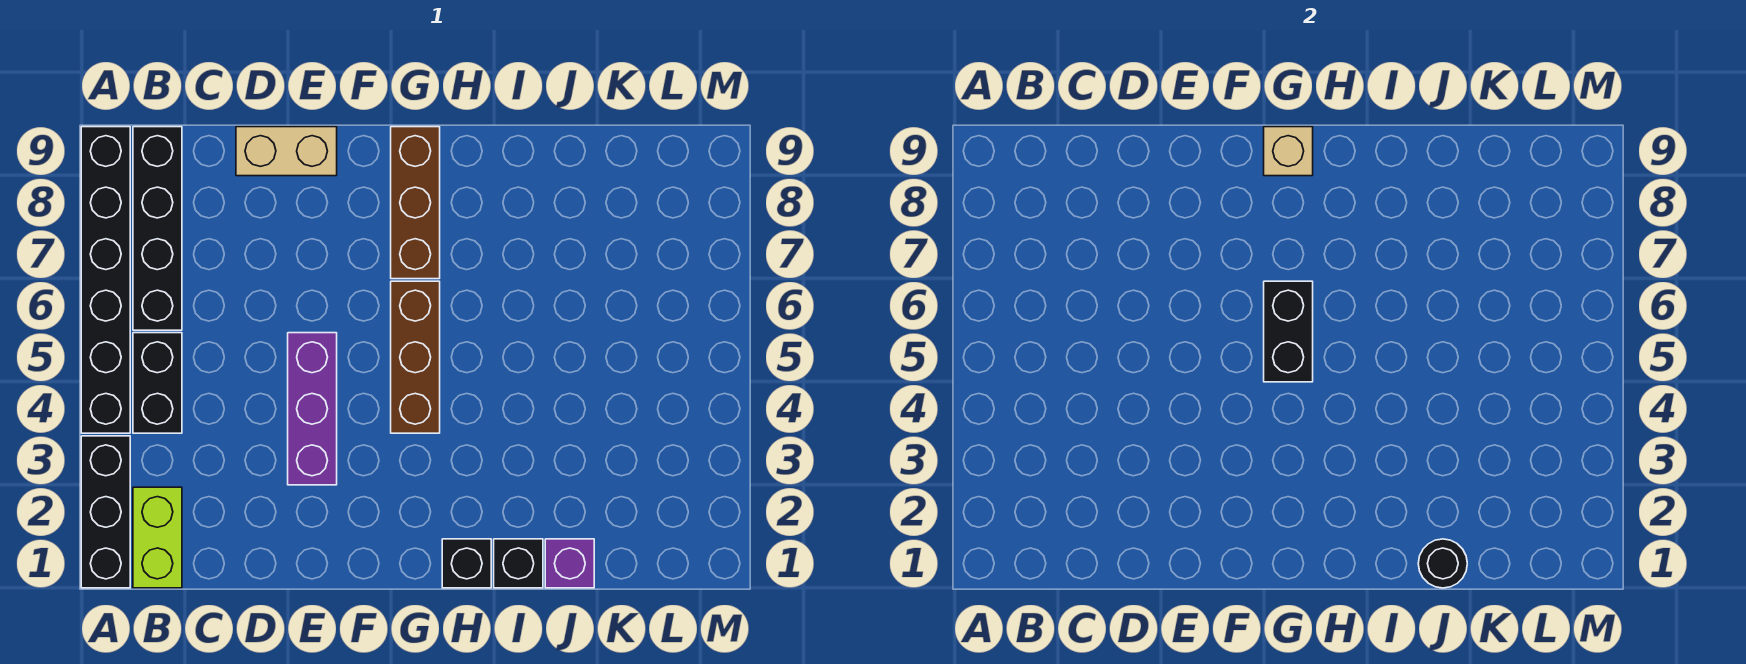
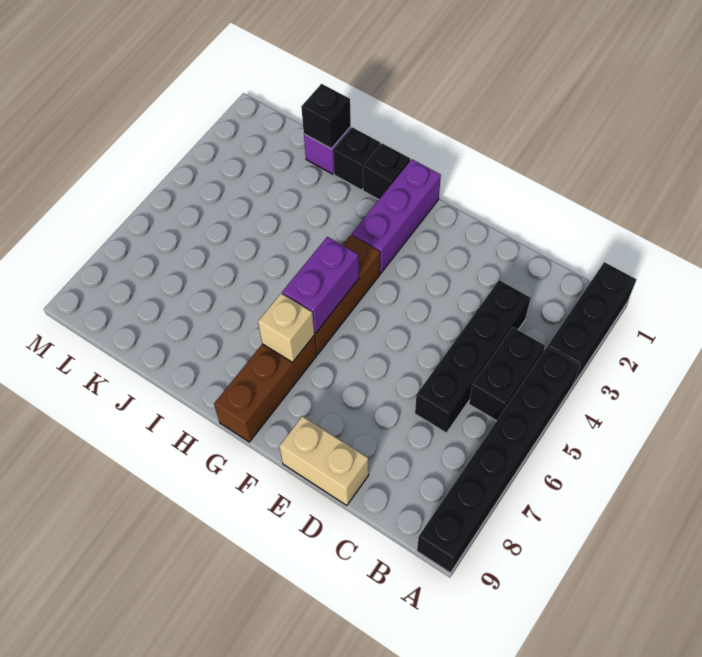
lime brick B1:B2 level 1 -> none
black brick B6:B9 level 1 -> black brick C3:C6 level 1
purple brick E3:E5 level 1 -> purple brick G1:G3 level 1
black brick G5:G6 level 2 -> purple brick G5:G6 level 2
tan brick G9 level 2 -> tan brick G7 level 2
black round brick J1 level 2 -> black brick J1 level 2

